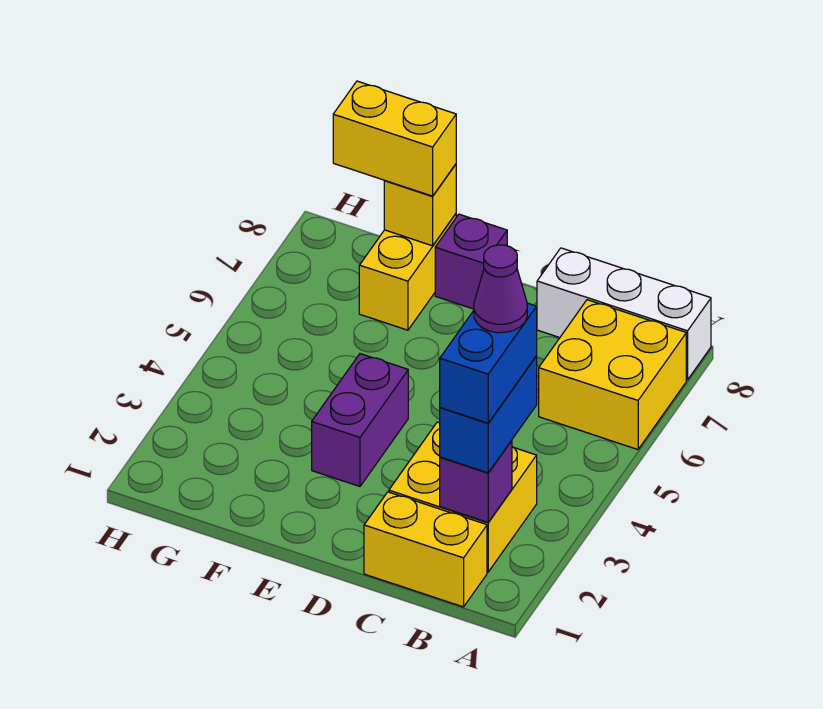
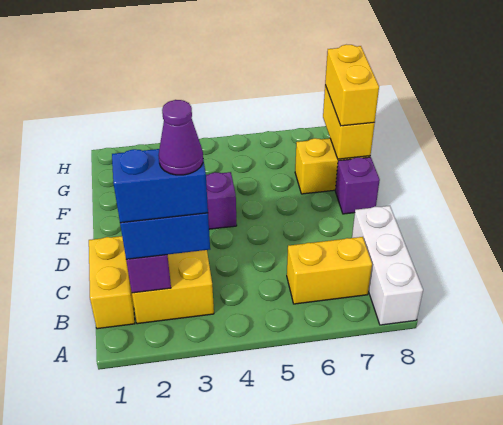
yellow brick A6:B7 level 1 -> yellow brick B6:B7 level 1
yellow brick F8 level 2 -> yellow brick F8:G8 level 2

